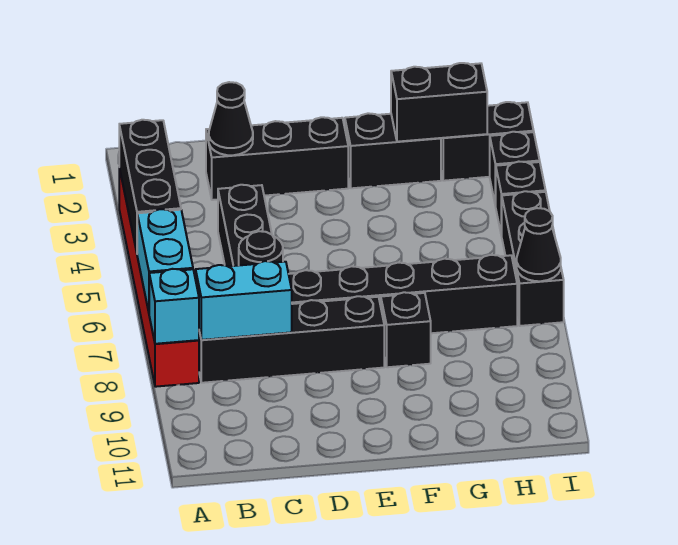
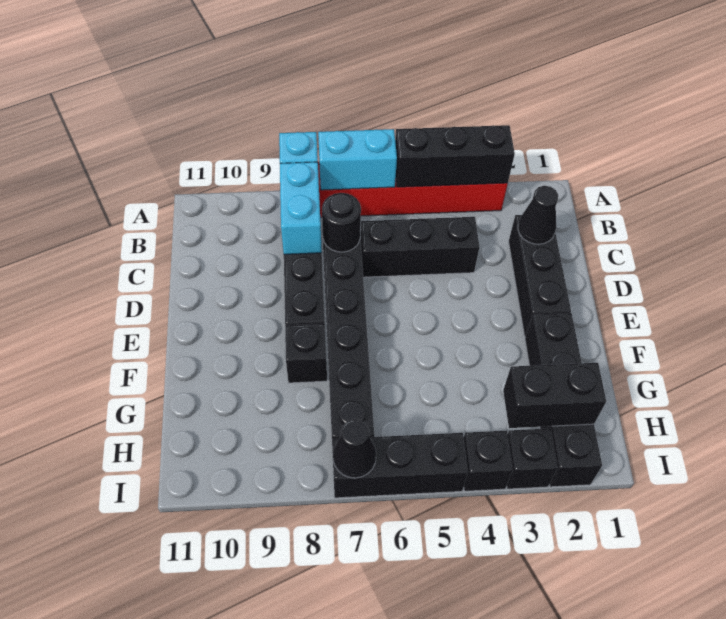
black brick G2:H2 level 2 -> black brick H2:H3 level 2

